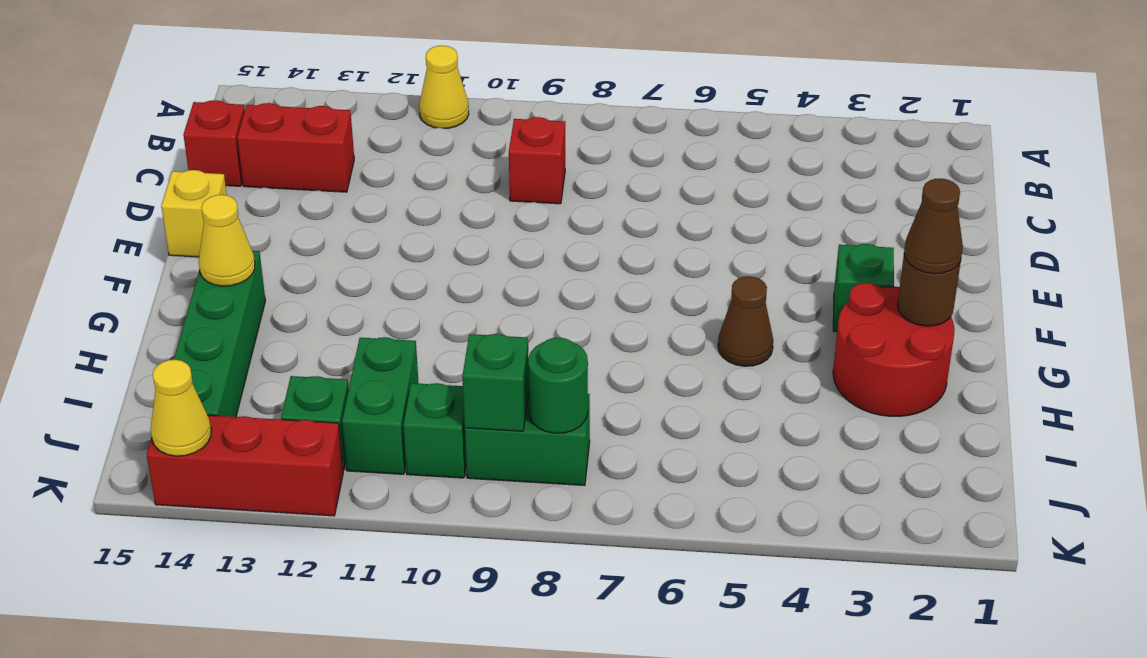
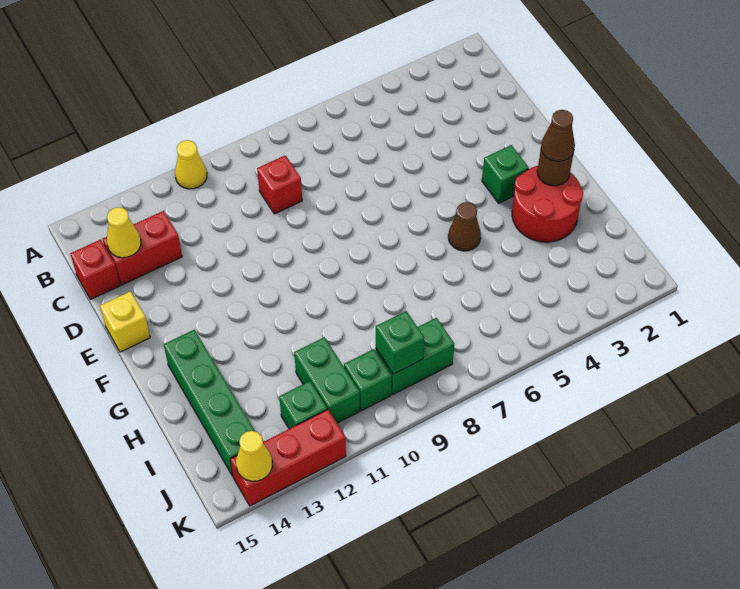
yellow cone G14 level 2 -> yellow cone C14 level 2
green round brick J8 level 2 -> none

